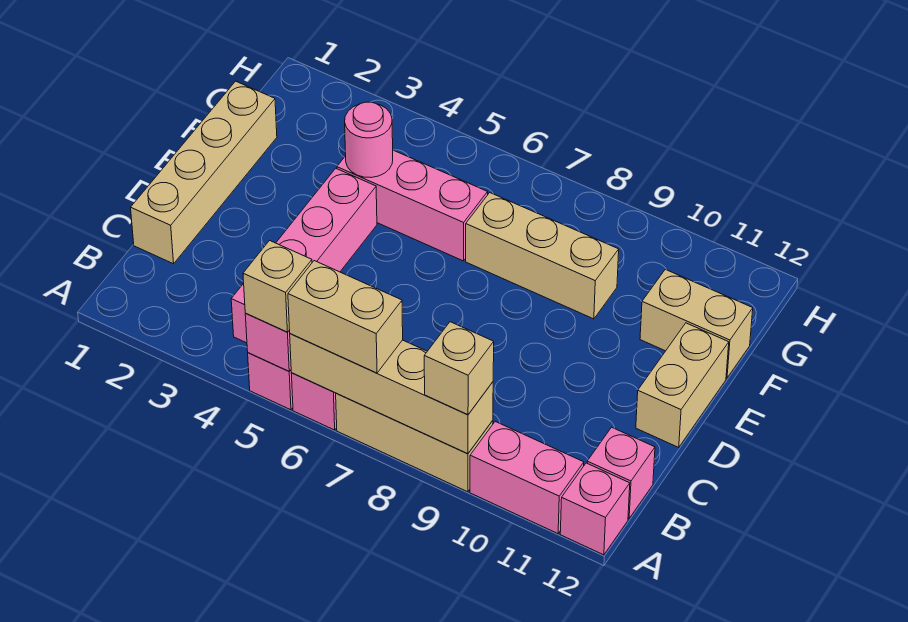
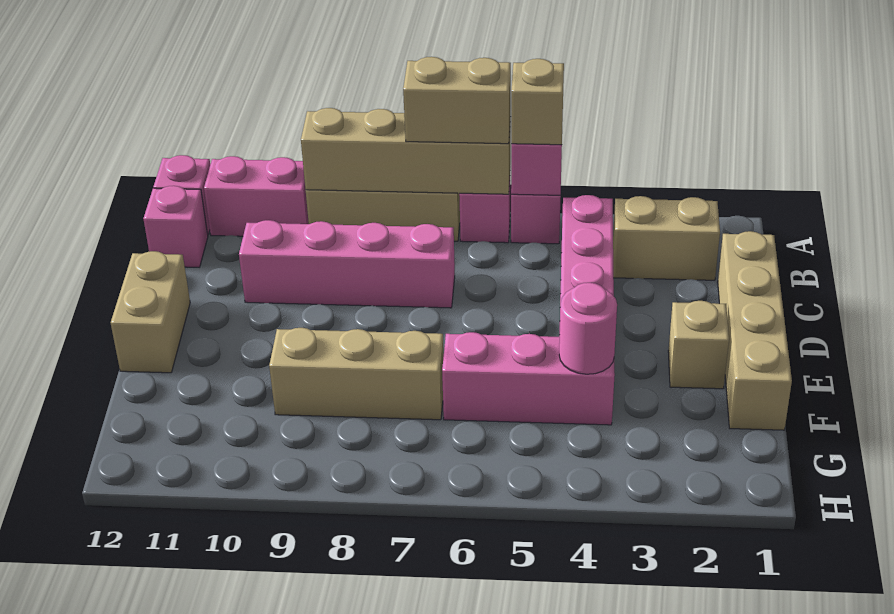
tan brick A9 level 3 -> tan brick E2 level 1
none -> pink brick C7:C10 level 1
tan brick F11:F12 level 1 -> tan brick B2:B3 level 1

